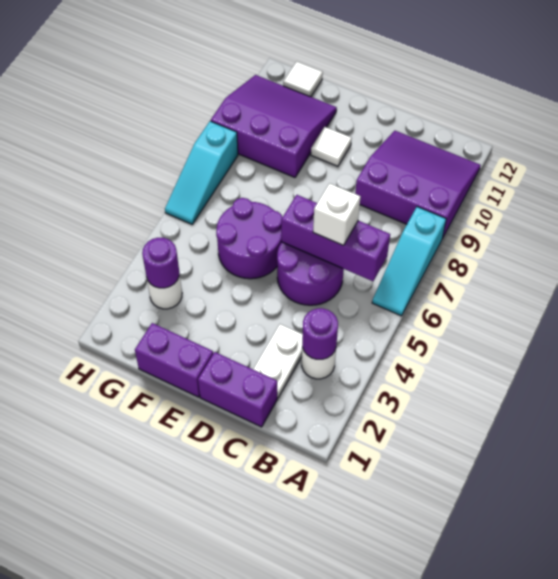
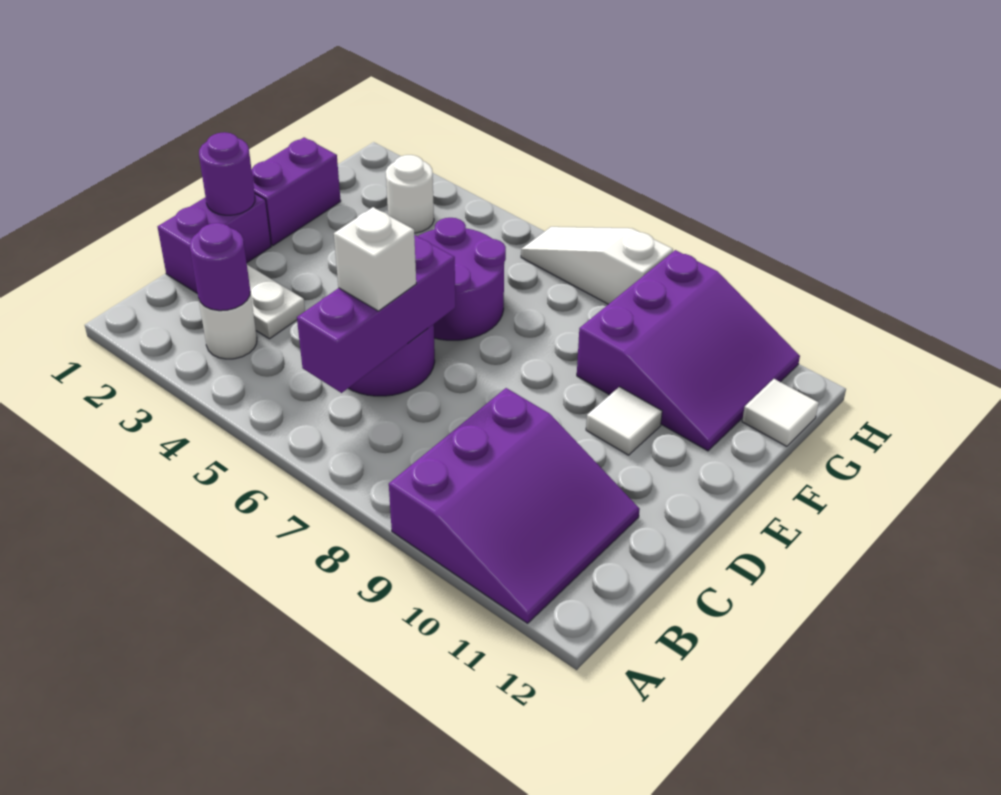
cyan slope A6:A8 level 1 top 8 -> none
purple round brick G3 level 2 -> purple round brick D1 level 2
cyan slope H6:H8 level 1 top 8 -> white slope H6:H8 level 1 top 8

